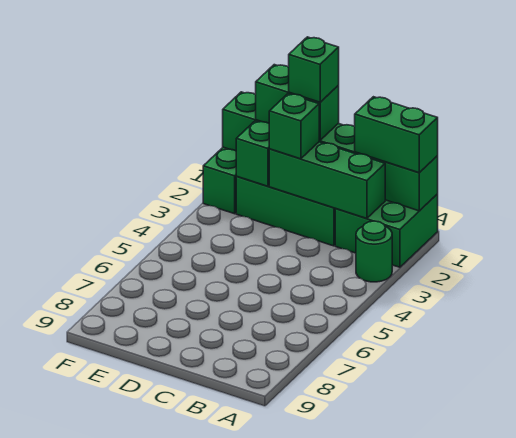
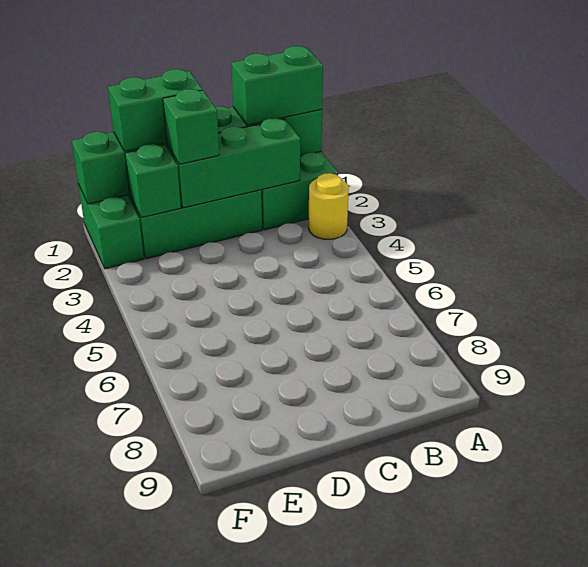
green round brick A3 level 1 -> yellow round brick A3 level 1
green brick D1 level 4 -> none

